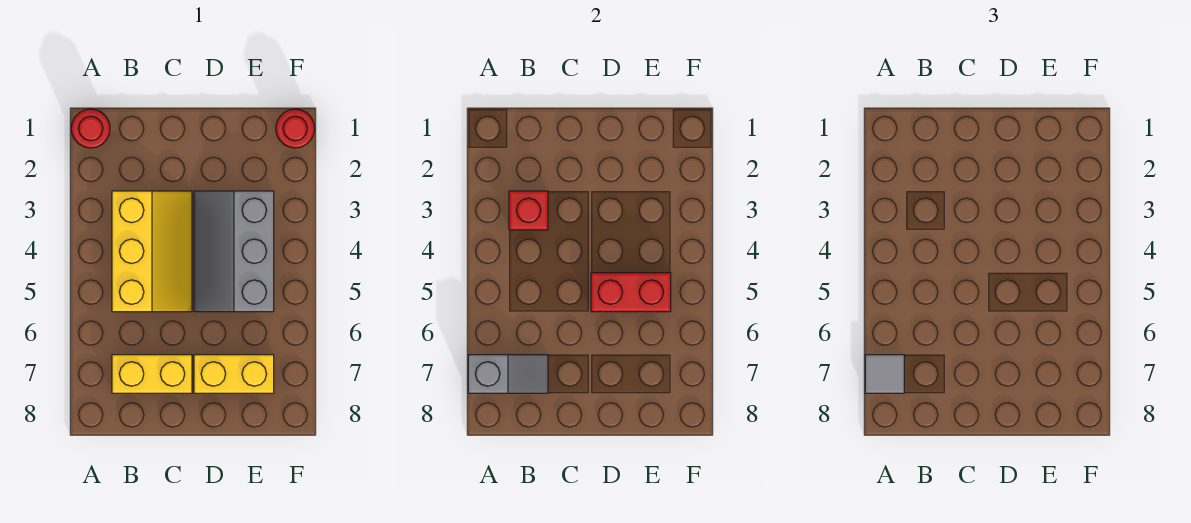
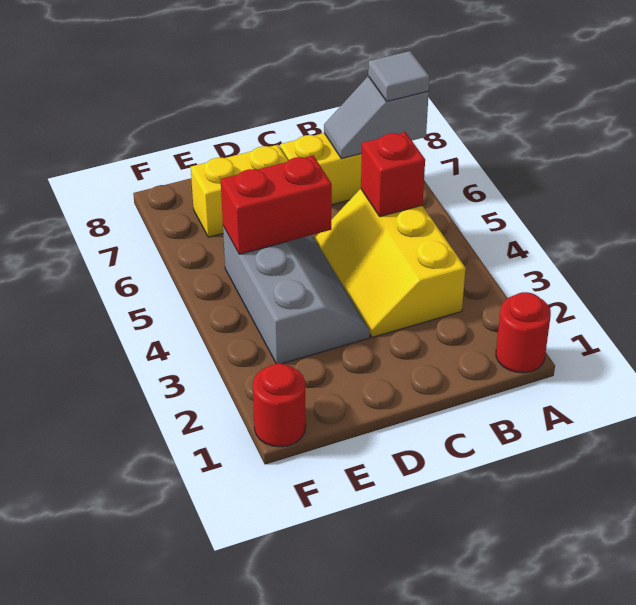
red brick B3 level 2 -> red brick B5 level 2

